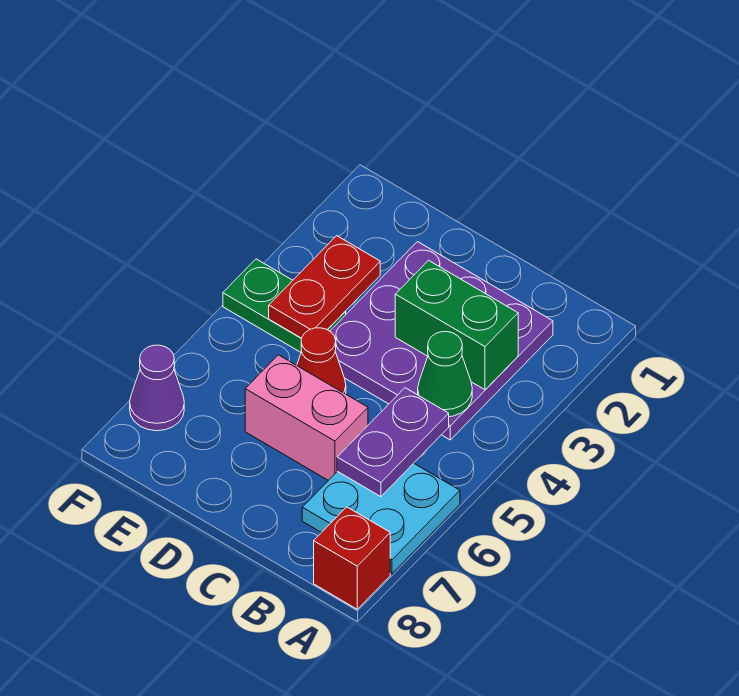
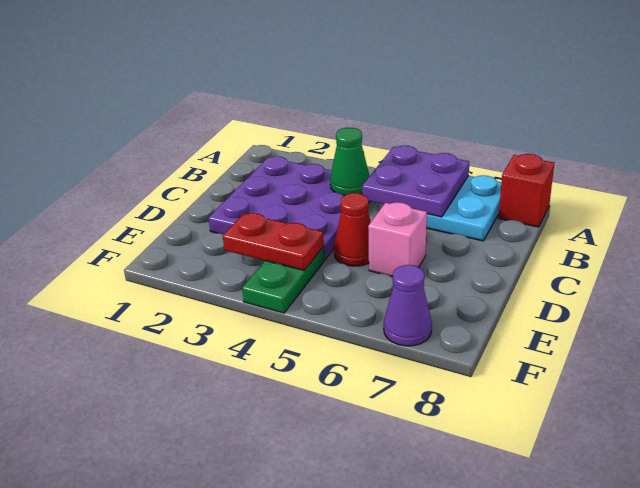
green brick B3:C3 level 2 -> none
purple plate B5:B6 level 2 -> purple plate A5:B6 level 2
pink brick C6:D6 level 1 -> pink brick D6 level 1

